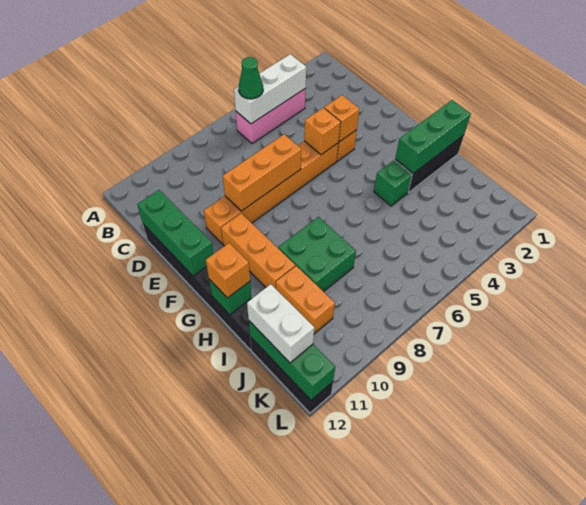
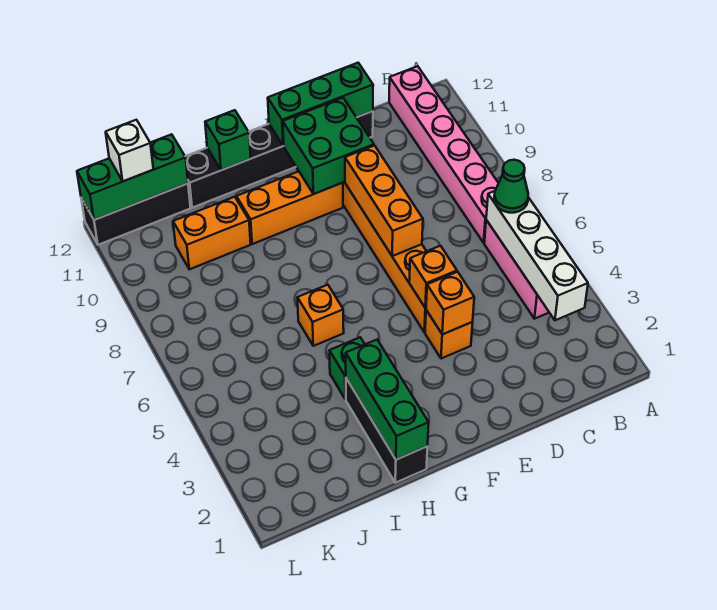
white brick B4:B6 level 2 -> white brick B3:B6 level 2
none -> pink brick B7:B12 level 1
green brick H8:I9 level 1 -> green brick E10:F11 level 2
orange brick H12 level 3 -> orange brick H6 level 1
white brick J12:K12 level 3 -> white brick K12 level 3

